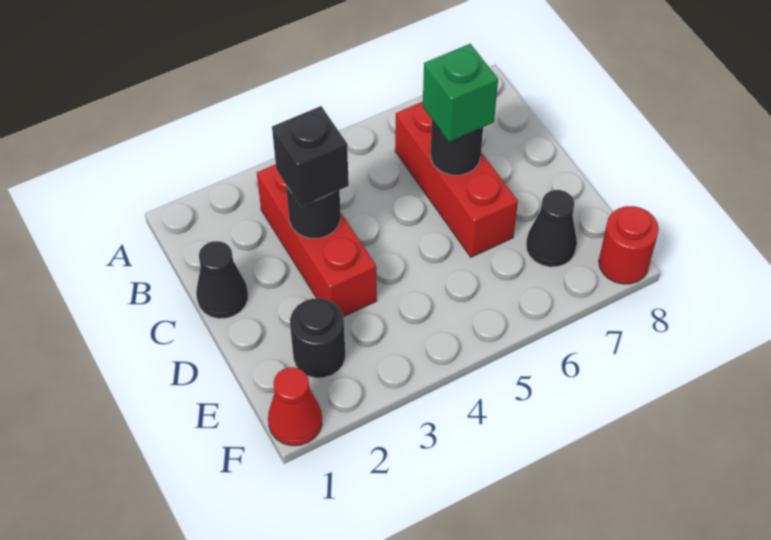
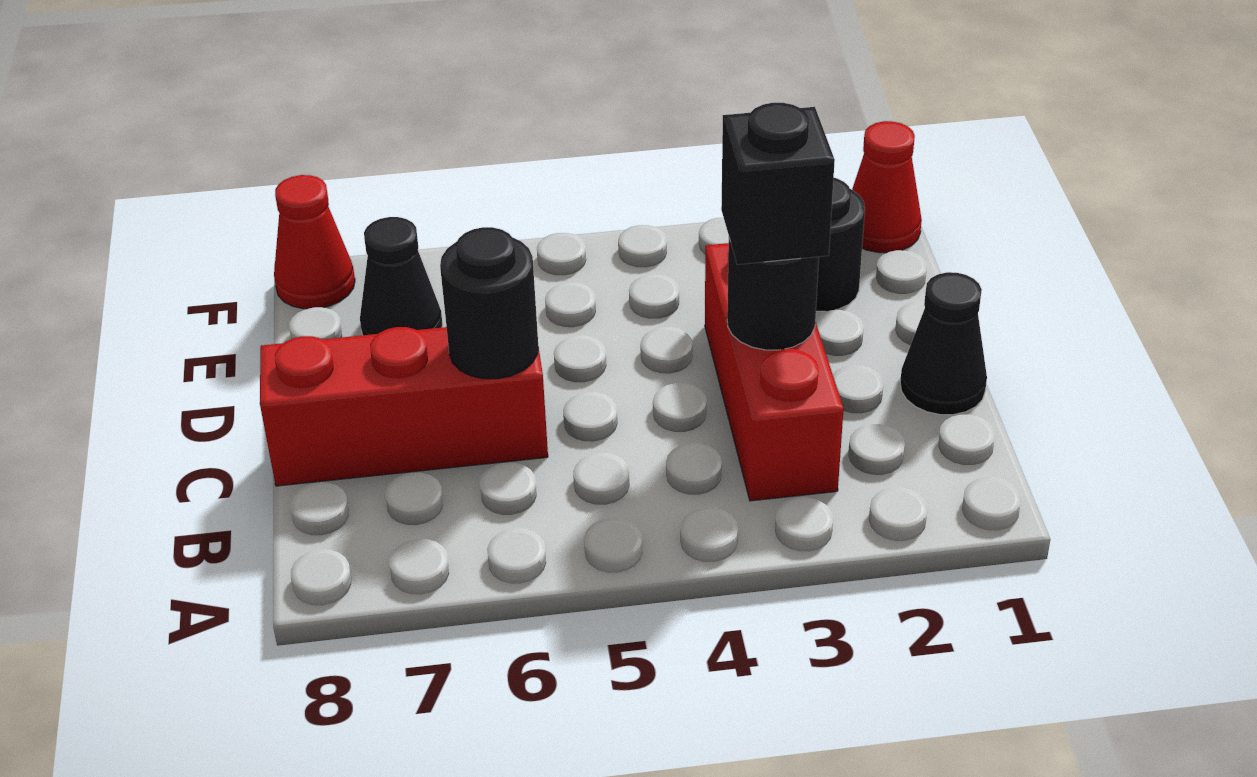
red brick B6:D6 level 1 -> red brick C6:C8 level 1
green brick C6 level 3 -> none
red round brick F8 level 1 -> red cone F8 level 1

